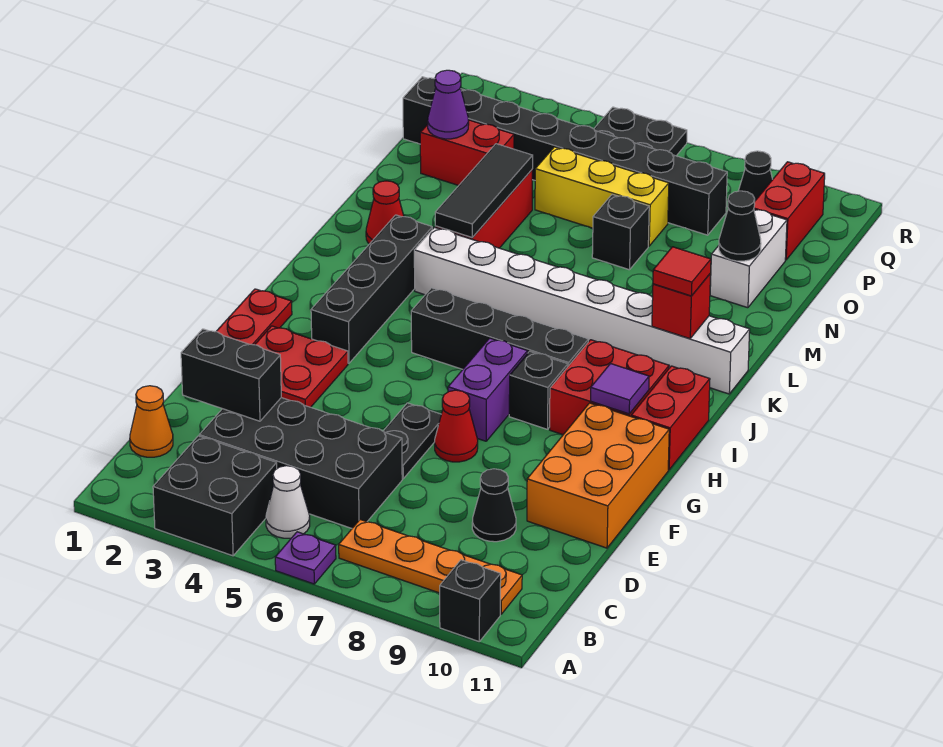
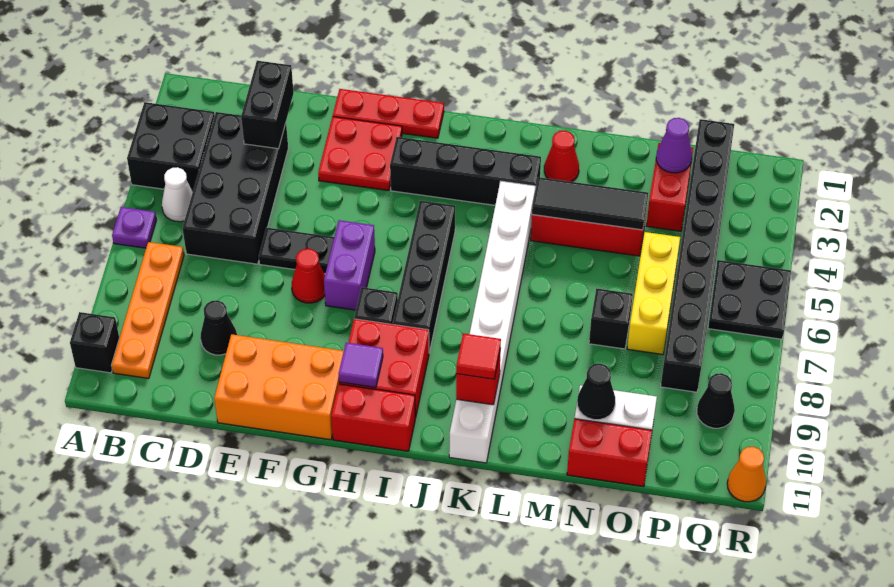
orange cone C1 level 1 -> orange cone R11 level 1
purple brick G7:H7 level 1 -> purple brick G6:G7 level 1
red brick P10:Q10 level 1 -> red brick N11:O11 level 1

